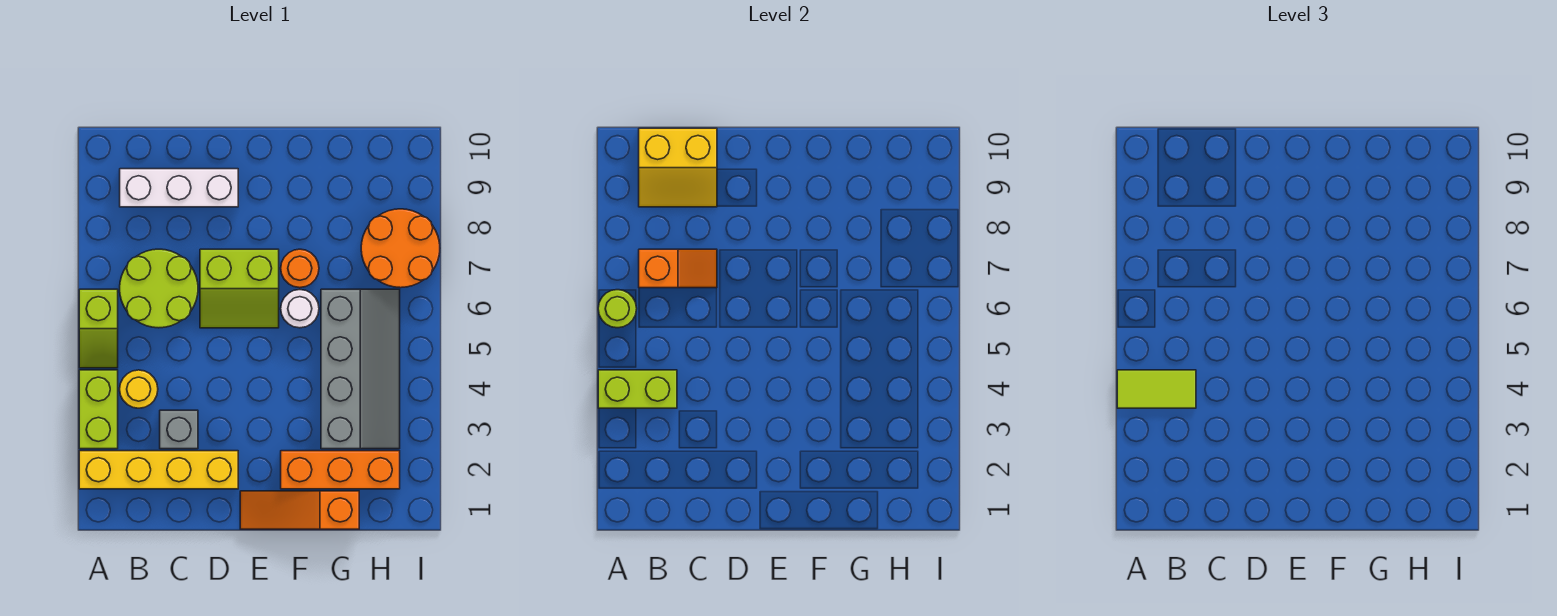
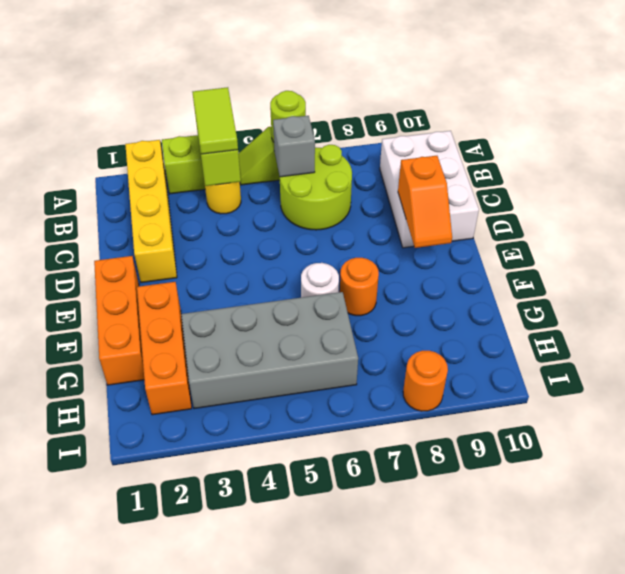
orange slope B7:C7 level 2 top B -> orange slope D9:E9 level 2 top D
white brick B9:D9 level 1 -> white brick B9:D10 level 1
yellow slope B9:C10 level 2 top 10 -> none
grey brick C3 level 1 -> grey brick B6 level 2
lime slope D6:E7 level 1 top 7 -> none
orange slope E1:G1 level 1 top G -> orange brick E1:G1 level 1
grey slope G3:H6 level 1 top G -> grey brick G3:H6 level 1
orange round brick H7:I8 level 1 -> orange round brick I8 level 1

